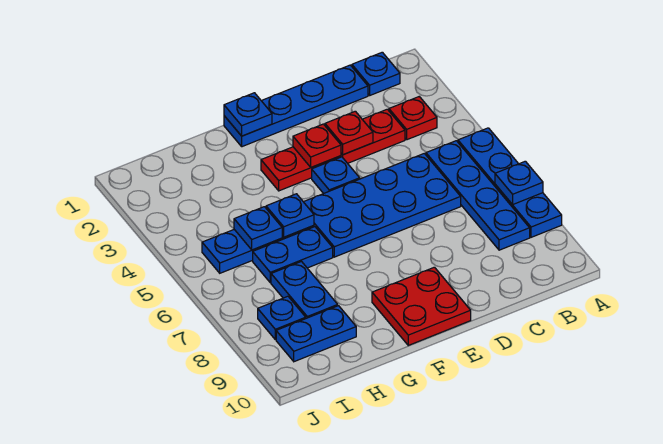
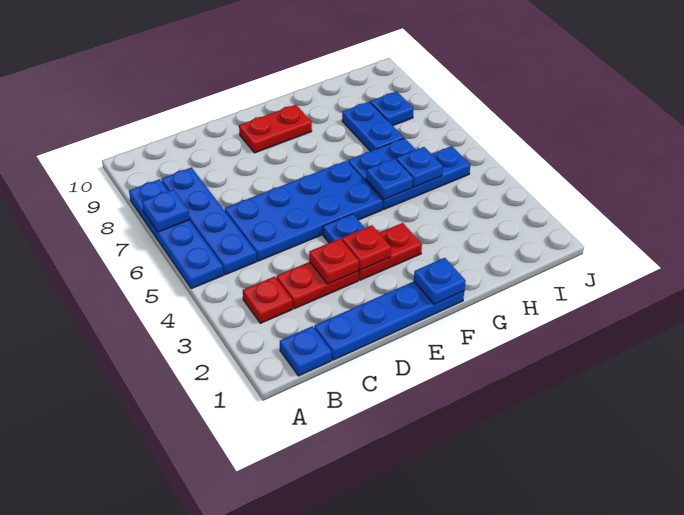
red plate E9:F10 level 1 -> red plate E9:F9 level 1
blue plate H9:I9 level 1 -> none

